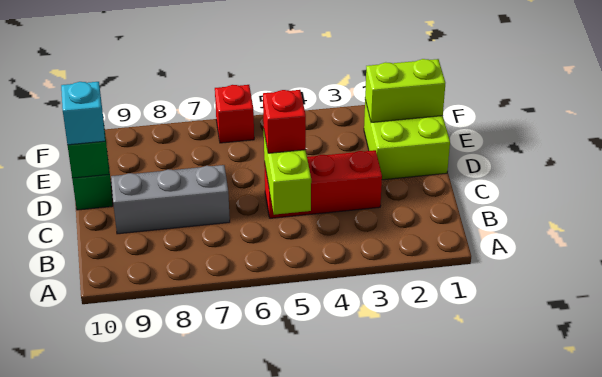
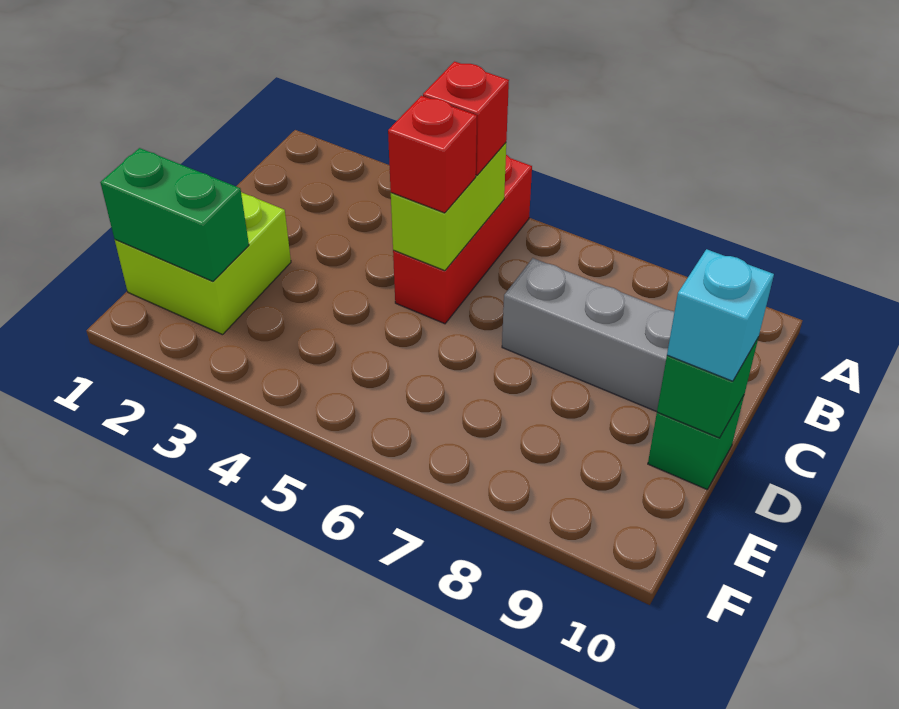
red brick C3:C5 level 1 -> red brick A5:C5 level 1
lime brick E1:E2 level 2 -> green brick E1:E2 level 2
red brick F6 level 1 -> red brick B5 level 3

